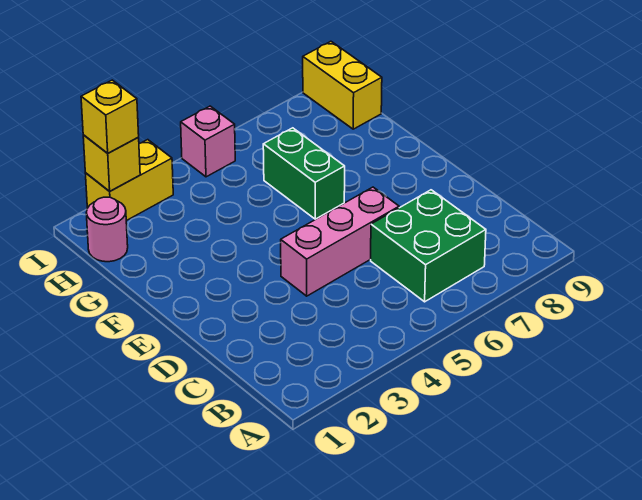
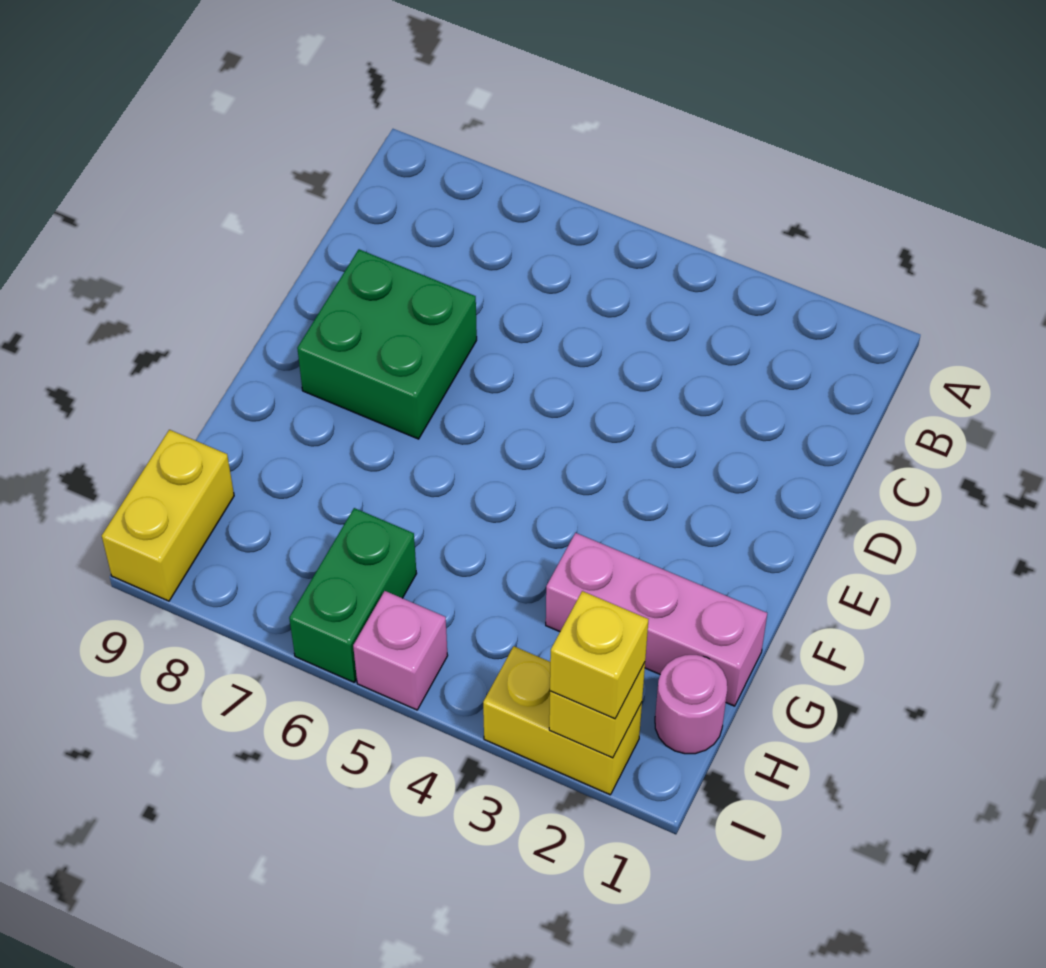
green brick B6:C7 level 1 -> green brick D7:E8 level 1
pink brick D4:D6 level 1 -> pink brick G1:G3 level 1
green brick F6:G6 level 1 -> green brick H6:I6 level 1

